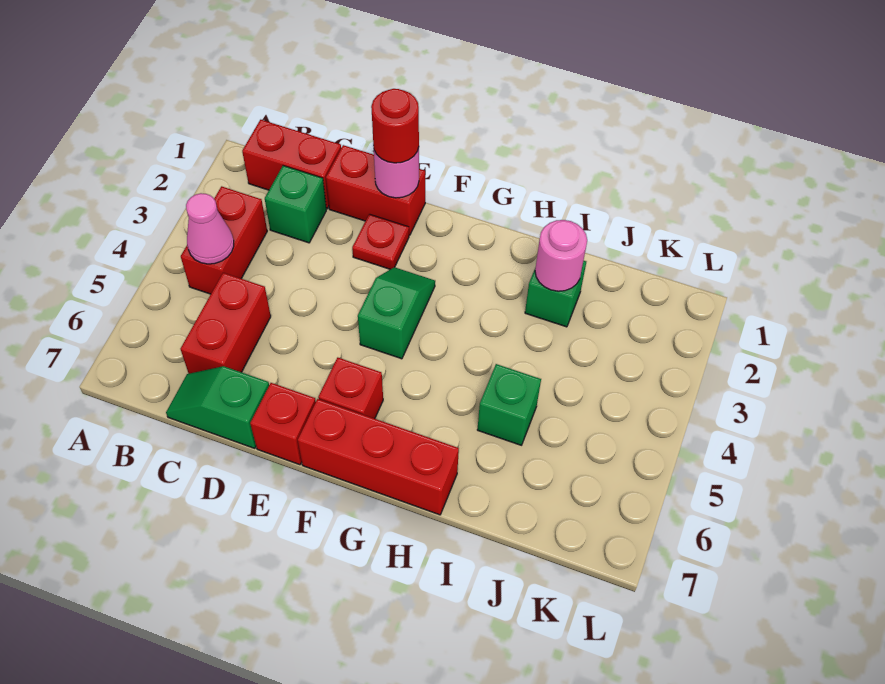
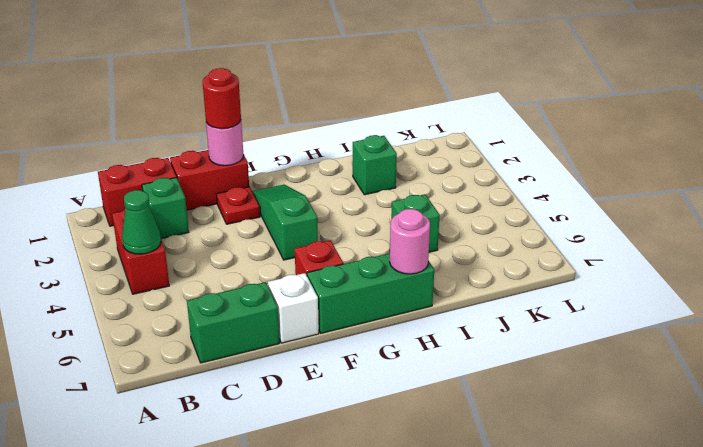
pink cone B4 level 2 -> green cone B4 level 2
red brick C5:C6 level 1 -> none
green slope C7:D7 level 1 top D -> green brick C7:D7 level 1
red brick E7 level 1 -> white brick E7 level 1
green slope F3:F4 level 1 top 4 -> green slope F2:F4 level 1 top 4
red brick F7:H7 level 1 -> green brick F7:H7 level 1
pink round brick I2 level 2 -> pink round brick H7 level 2

